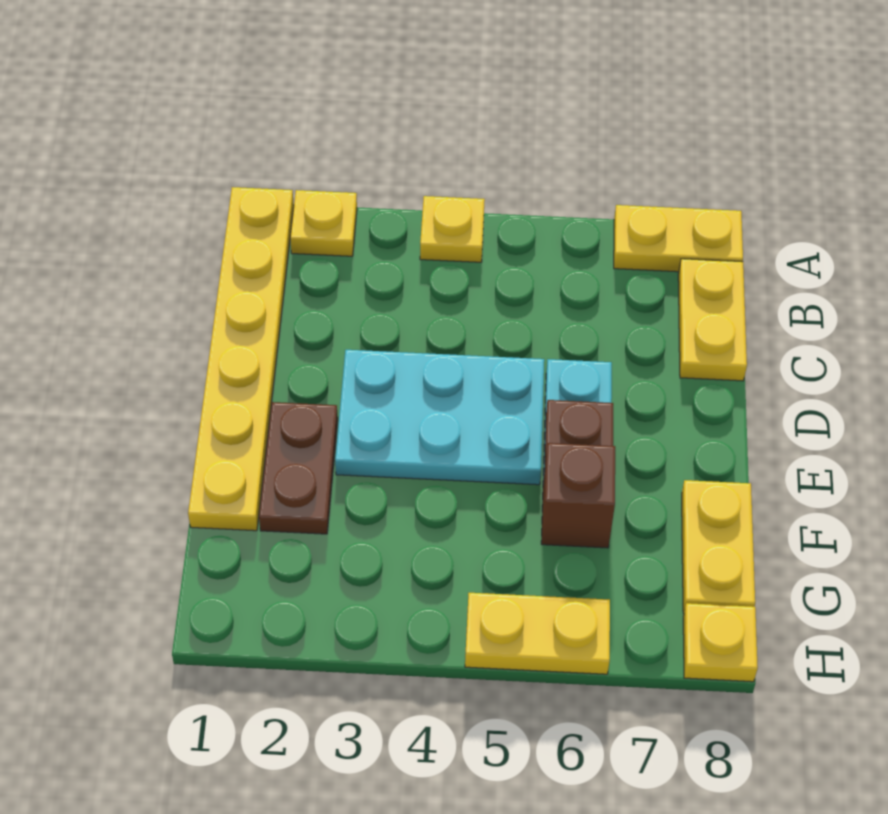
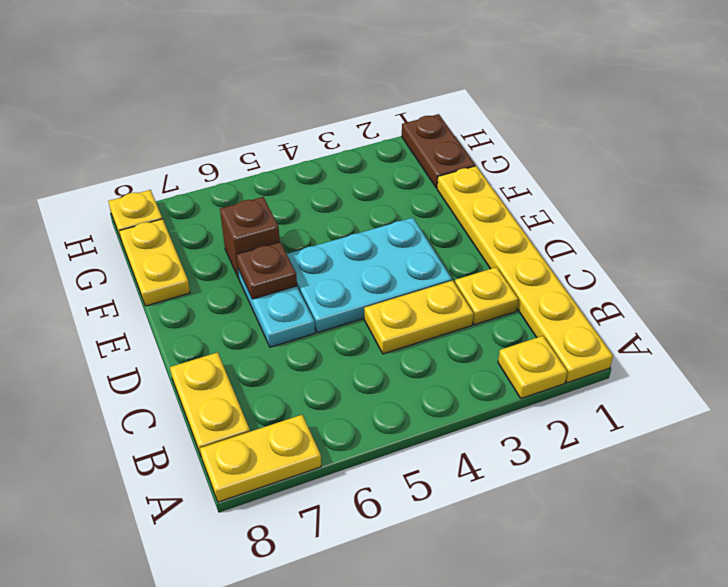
yellow plate A4 level 1 -> yellow plate C2 level 1
brown plate E2:F2 level 1 -> brown plate G1:H1 level 1
yellow plate H5:H6 level 1 -> yellow plate C3:C4 level 1

